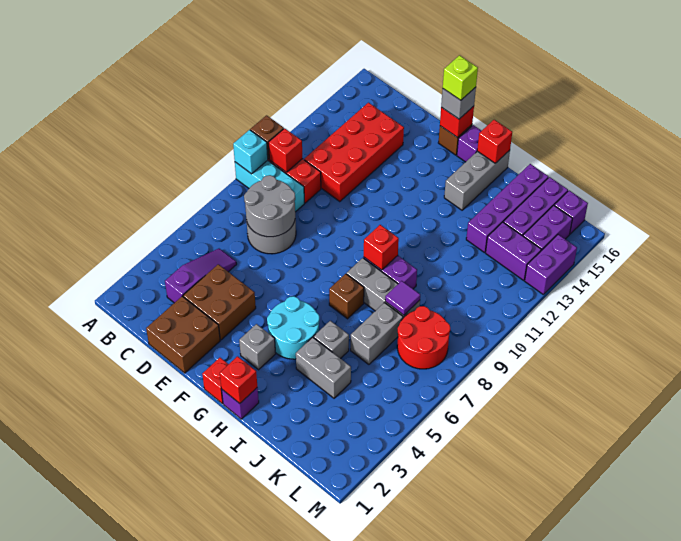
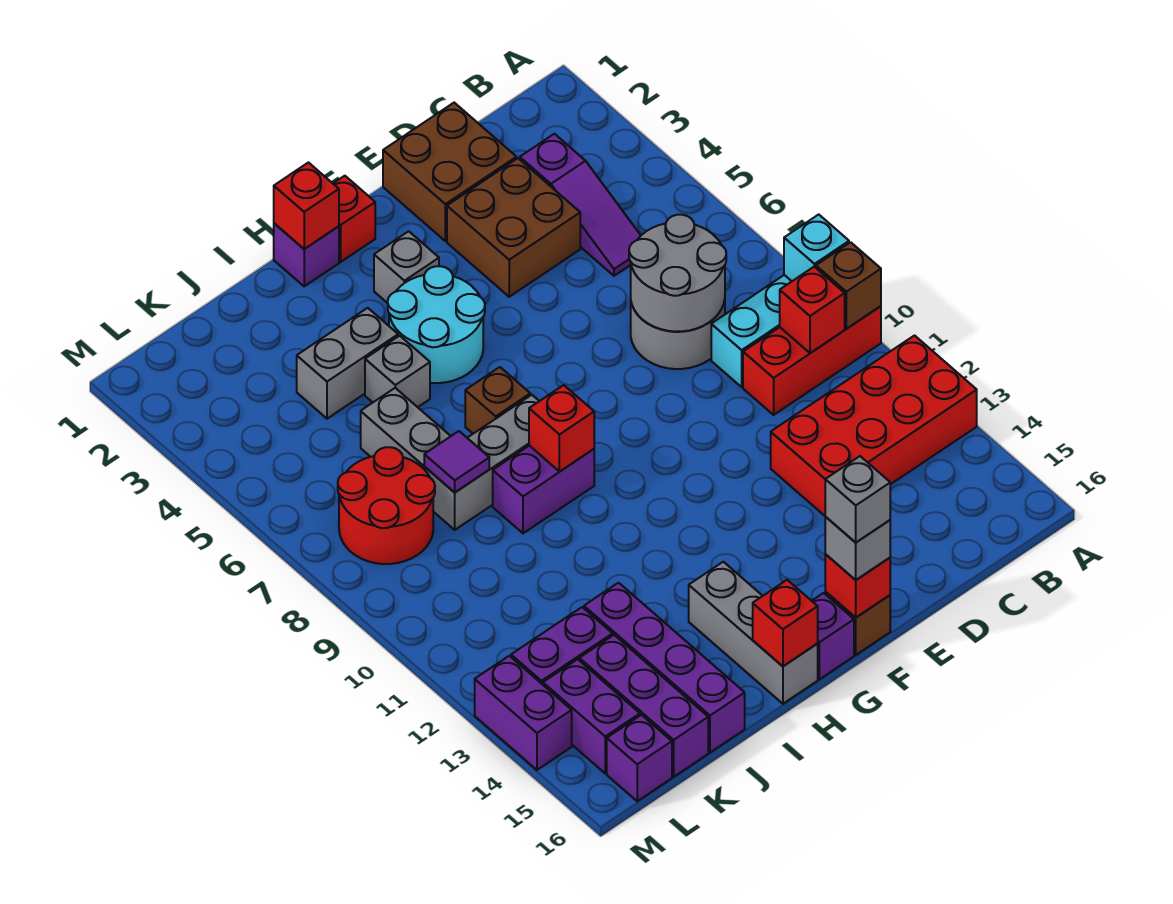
red brick C11:D14 level 1 -> red brick A12:D13 level 1
lime brick F16 level 4 -> grey brick F16 level 4

